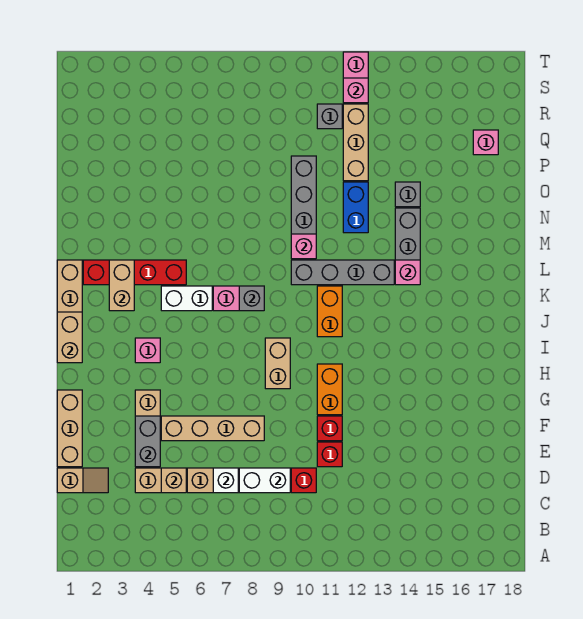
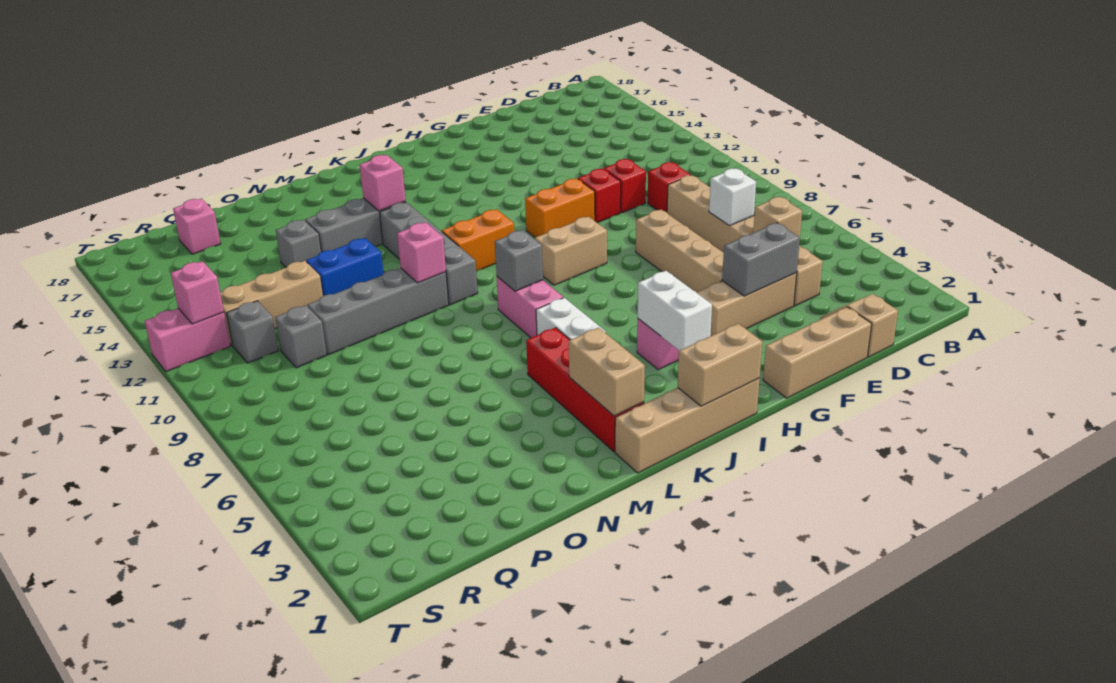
white brick D8:D9 level 2 -> white brick I3:I4 level 2
tan brick K3:L3 level 2 -> tan brick L2:L3 level 2
none -> grey brick Q10 level 1

